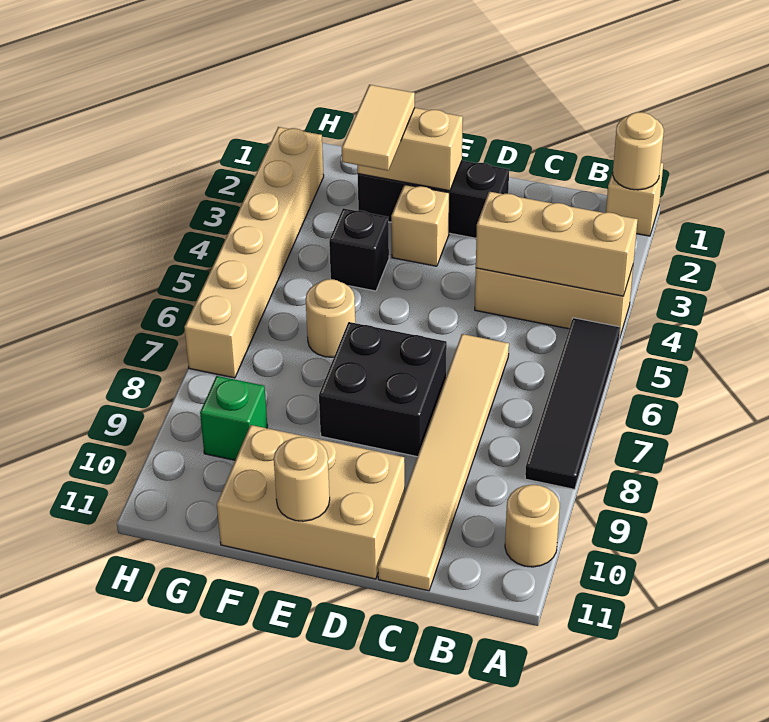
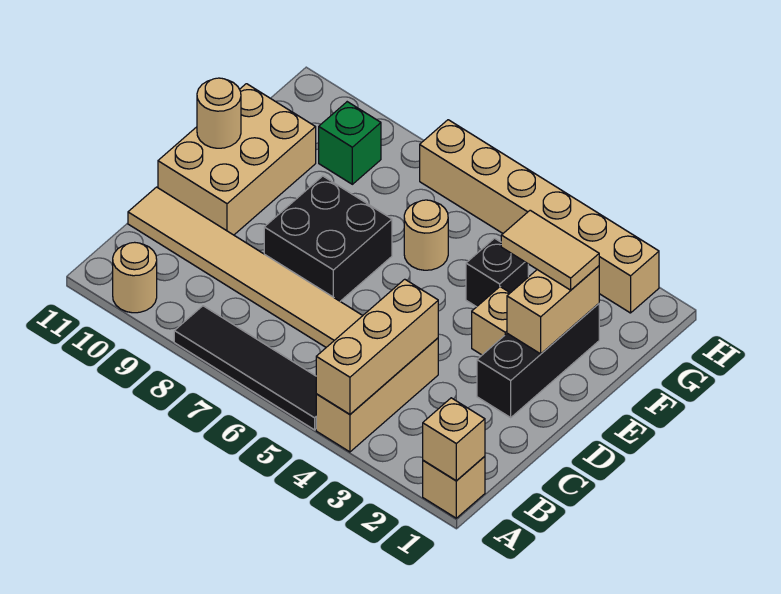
tan round brick A1 level 2 -> tan brick A1 level 2

